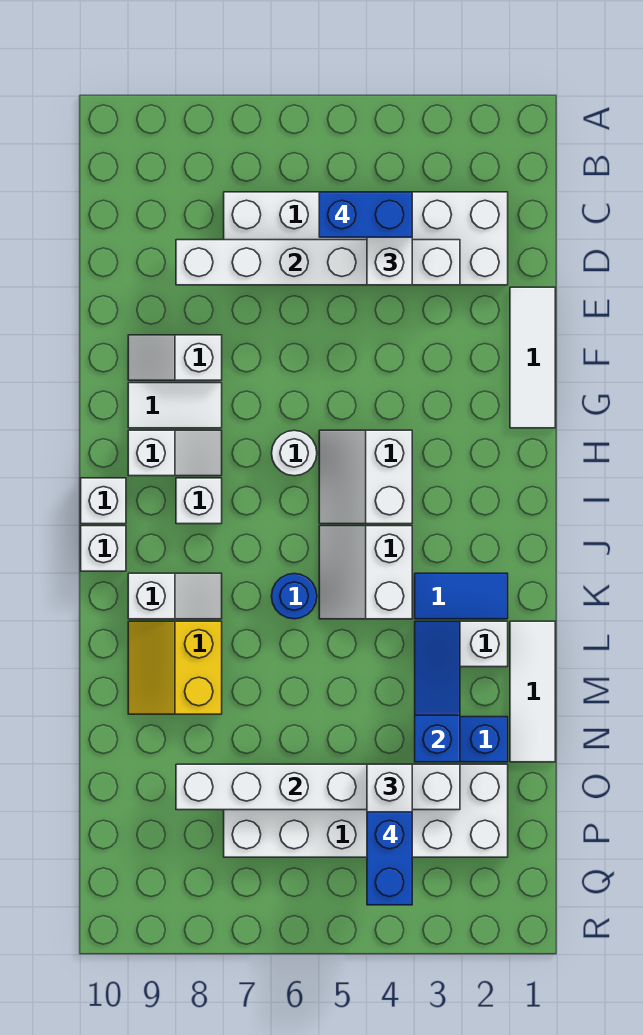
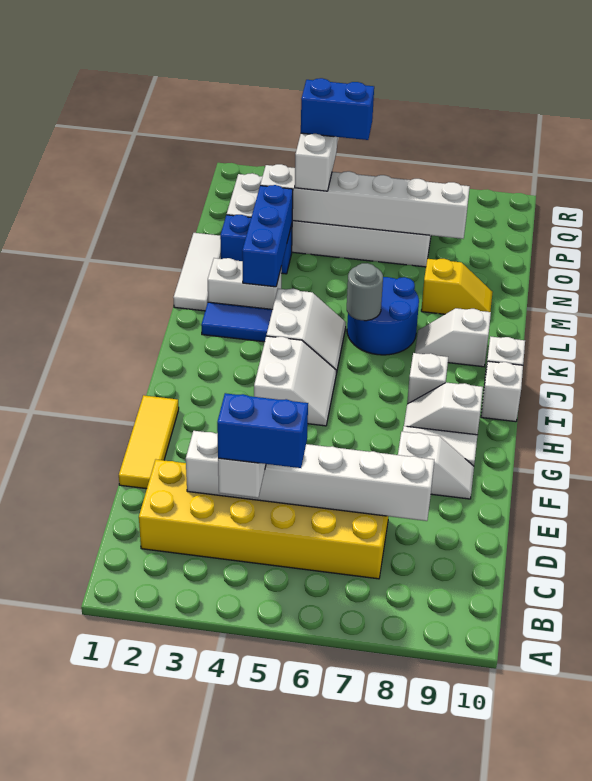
white brick C2:D7 level 1 -> yellow brick C2:D7 level 1
white tile E1:G1 level 1 -> yellow tile E1:G1 level 1
white round brick H6 level 1 -> none
blue round brick K6 level 1 -> blue round brick K6:L7 level 1
none -> grey round brick K6 level 2
blue slope L3:N3 level 2 top N -> blue brick L3:N3 level 2
yellow slope L8:M9 level 1 top 8 -> yellow slope M8:M9 level 1 top 8
blue brick P4:Q4 level 4 -> blue brick P4:P5 level 4

